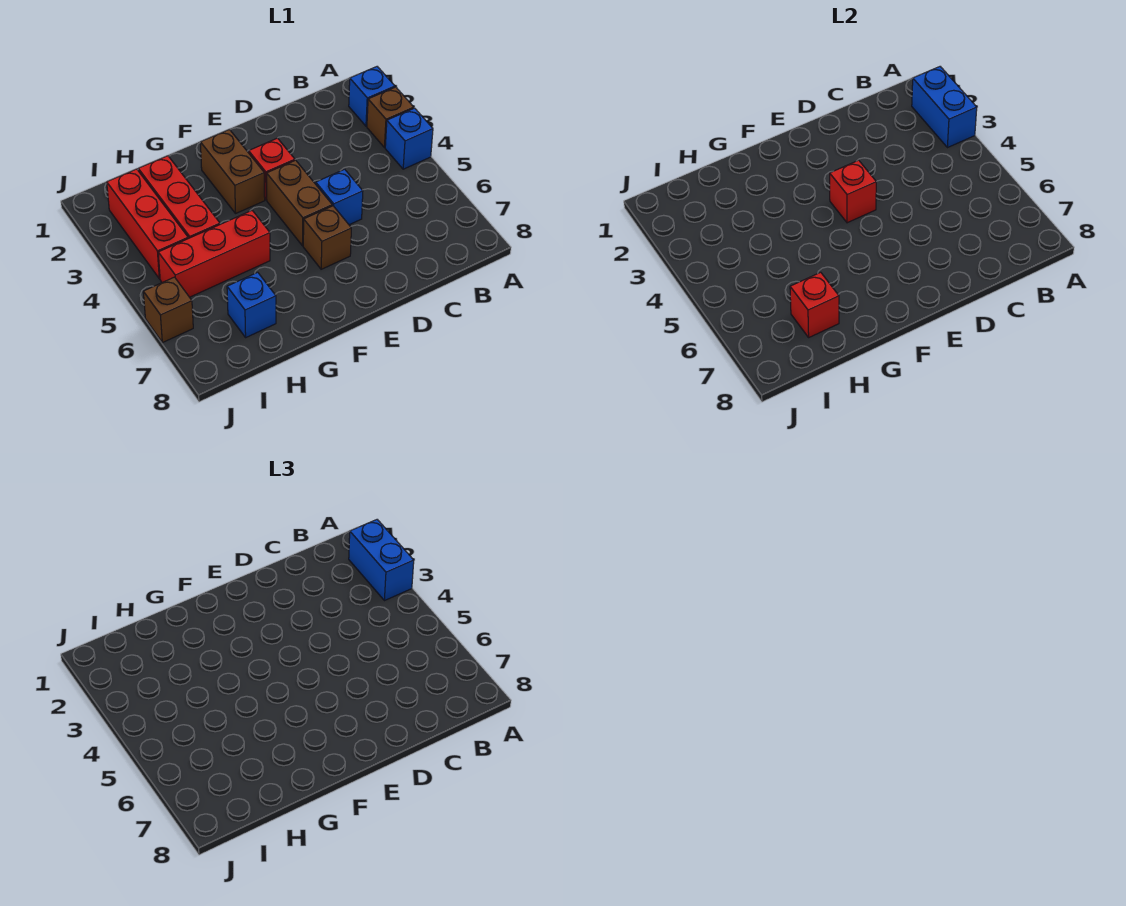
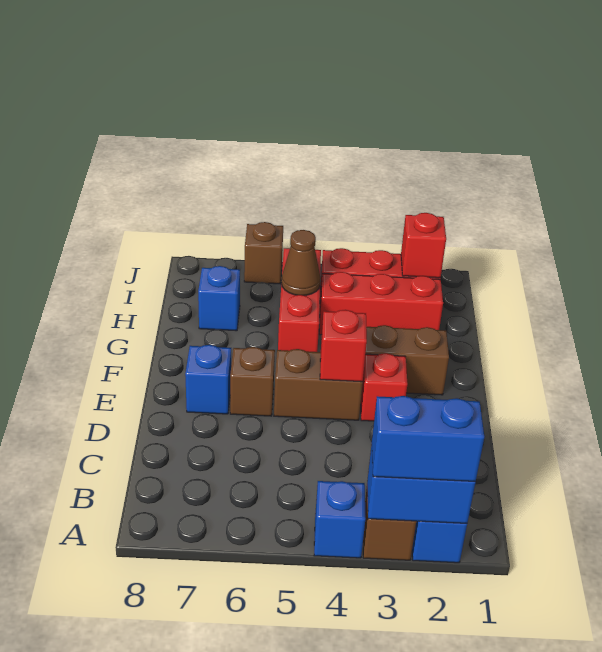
blue brick D5 level 1 -> blue brick E7 level 1
none -> brown cone H5 level 2
red brick H7 level 2 -> red brick I2 level 2

